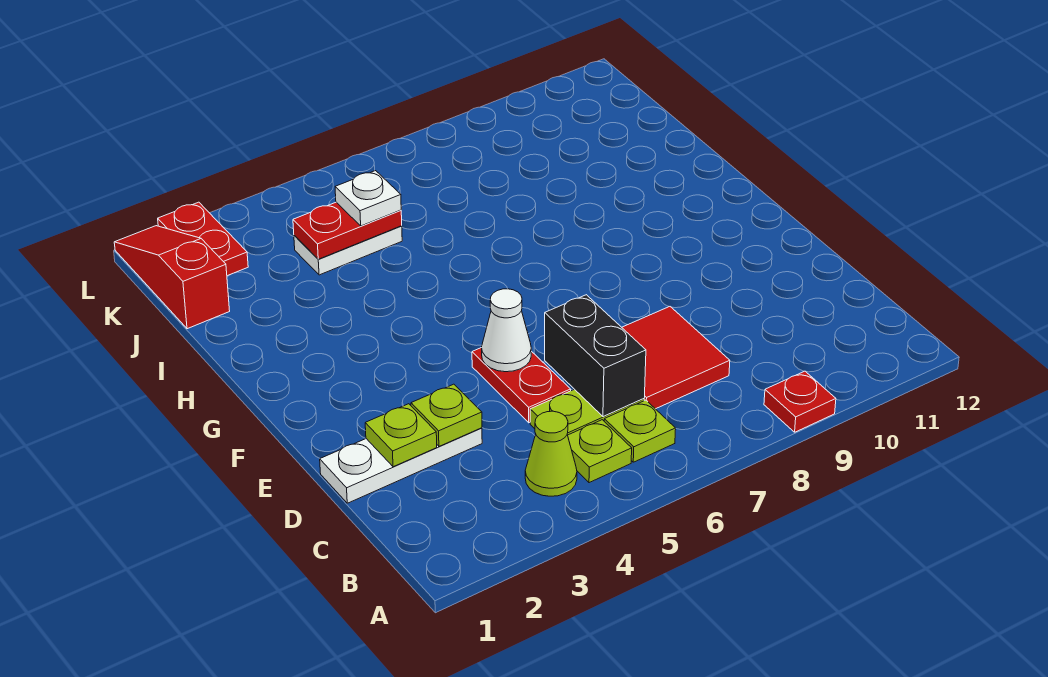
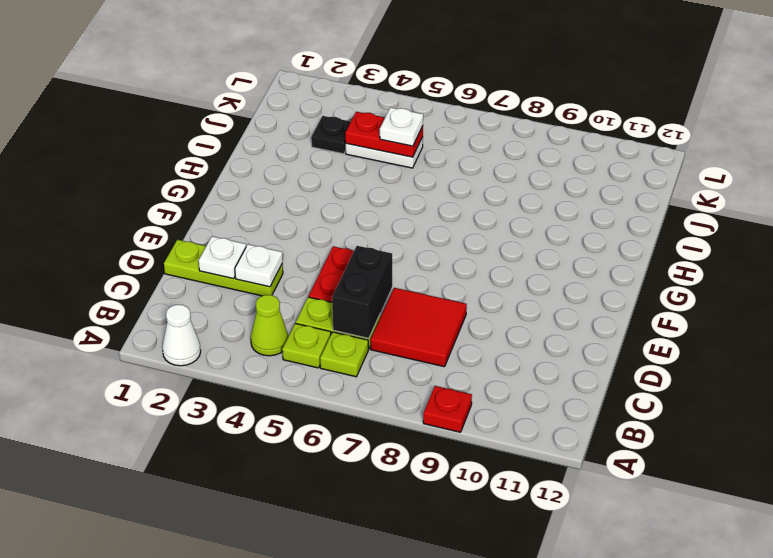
white plate D1:D3 level 1 -> lime plate D1:D3 level 1
lime plate D2 level 2 -> white plate D2 level 2
lime plate D3 level 2 -> white plate D3 level 2
white cone E5 level 2 -> white cone A2 level 1
red slope J1:L1 level 1 top J -> none
none -> black plate J3 level 1
red plate K2:L2 level 1 -> none

